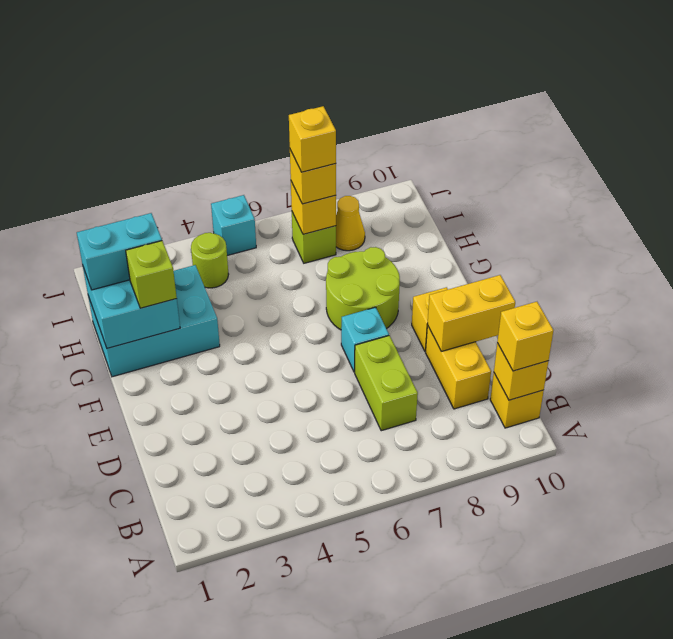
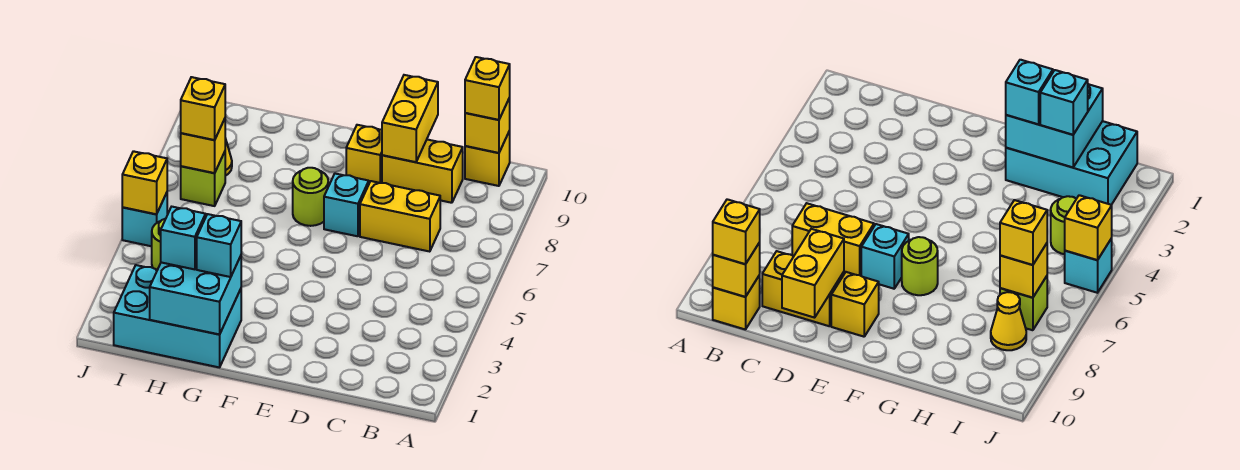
lime brick C7:D7 level 1 -> yellow brick C7:D7 level 1
lime round brick F7:G8 level 1 -> lime round brick F7 level 1
cyan brick G1:H3 level 1 -> cyan brick G1:I2 level 1
lime brick G2 level 3 -> cyan brick G2 level 3
cyan brick H1:H2 level 3 -> cyan brick H2 level 3
yellow brick I7 level 4 -> yellow brick J5 level 2

